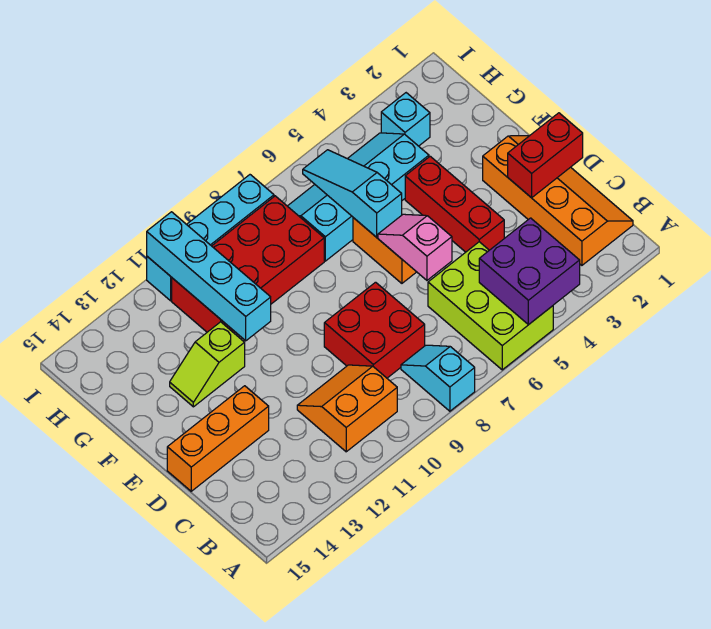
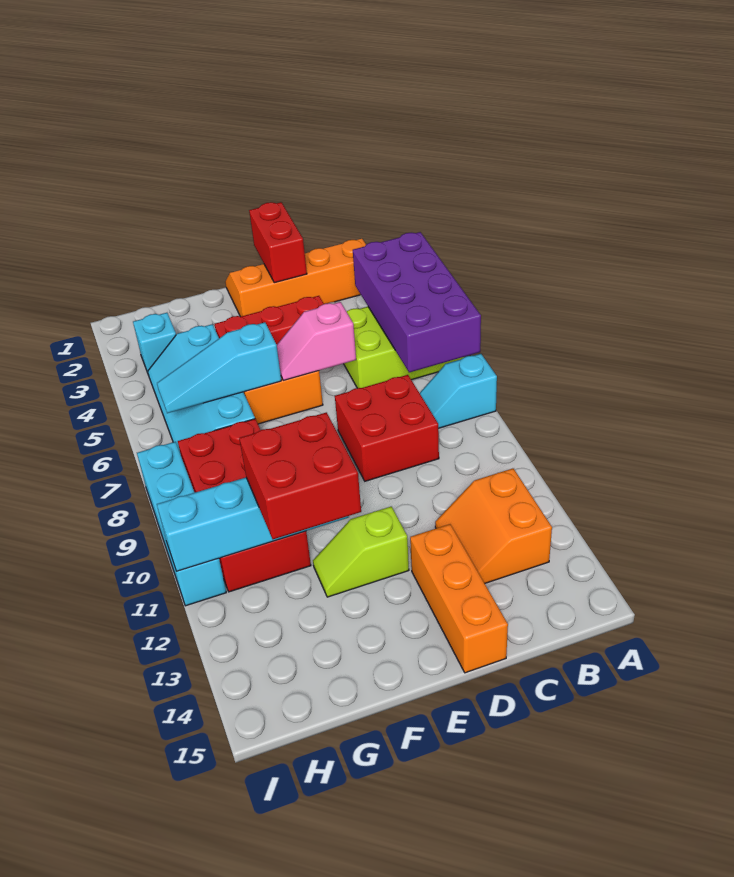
purple brick A4:B5 level 2 -> purple brick A4:B7 level 2
orange slope B10:C11 level 1 top B -> orange slope B12:C13 level 1 top B
none -> red brick F11:G12 level 3
lime slope F12:F13 level 1 top 12 -> lime slope E12:F12 level 1 top E

